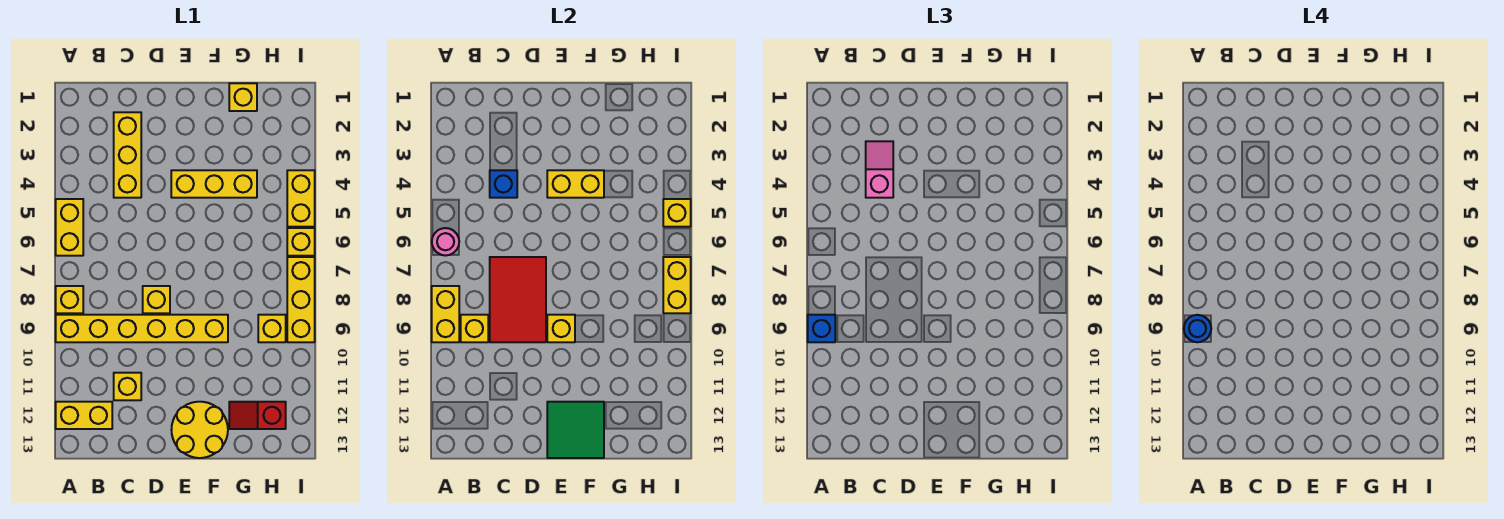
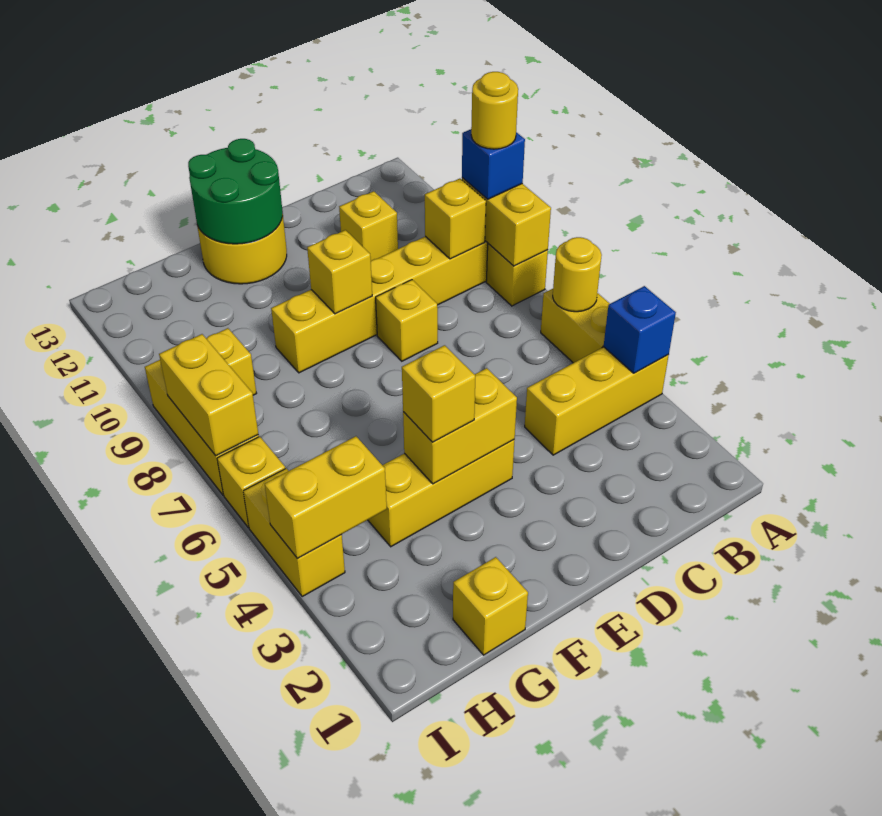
pink round brick A6 level 2 -> yellow round brick A6 level 2
blue round brick A9 level 4 -> yellow round brick A9 level 4
yellow brick A12:B12 level 1 -> yellow brick H4:I4 level 2
yellow brick C2:C4 level 1 -> yellow brick A4:C4 level 1
pink slope C3:C4 level 3 top 4 -> none
blue brick C4 level 2 -> blue brick A4 level 2
red tile C7:D9 level 2 -> none
green tile E12:F13 level 2 -> green round brick E12:F13 level 2
red slope G12:H12 level 1 top H -> none
yellow brick I5 level 2 -> yellow brick F4 level 3

